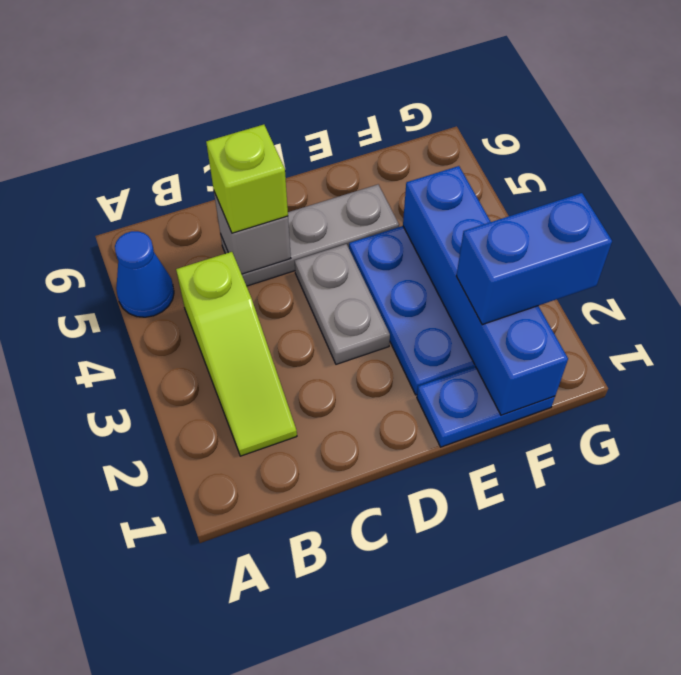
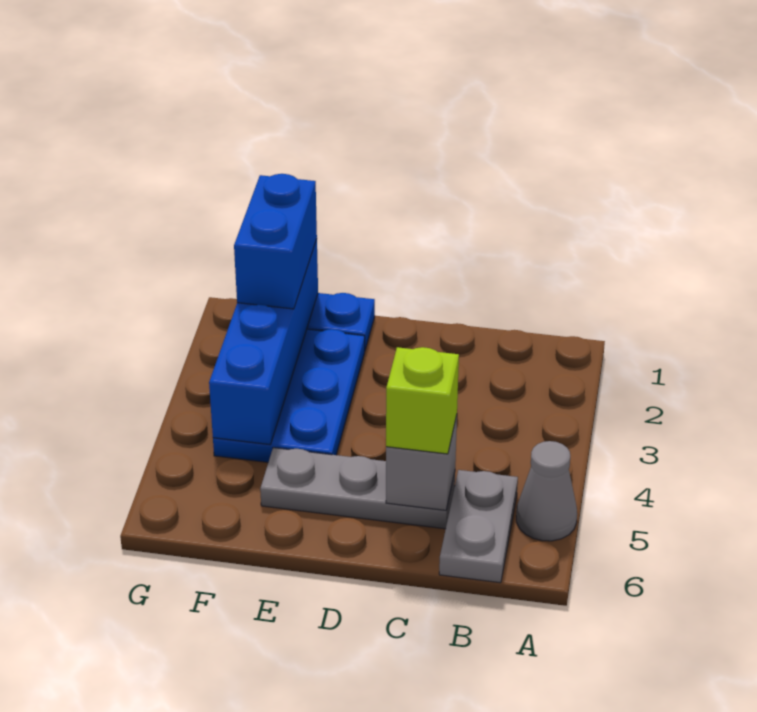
blue cone A5 level 1 -> grey cone A5 level 1
lime slope B2:B4 level 1 top 4 -> none
grey plate D3:D4 level 1 -> grey plate B5:B6 level 1
blue brick F2:G2 level 3 -> blue brick F1:F2 level 3

